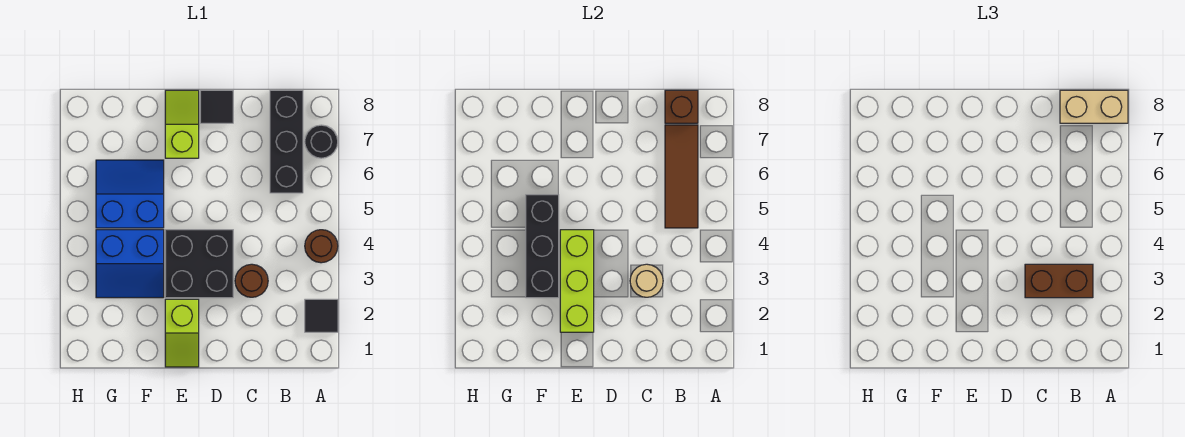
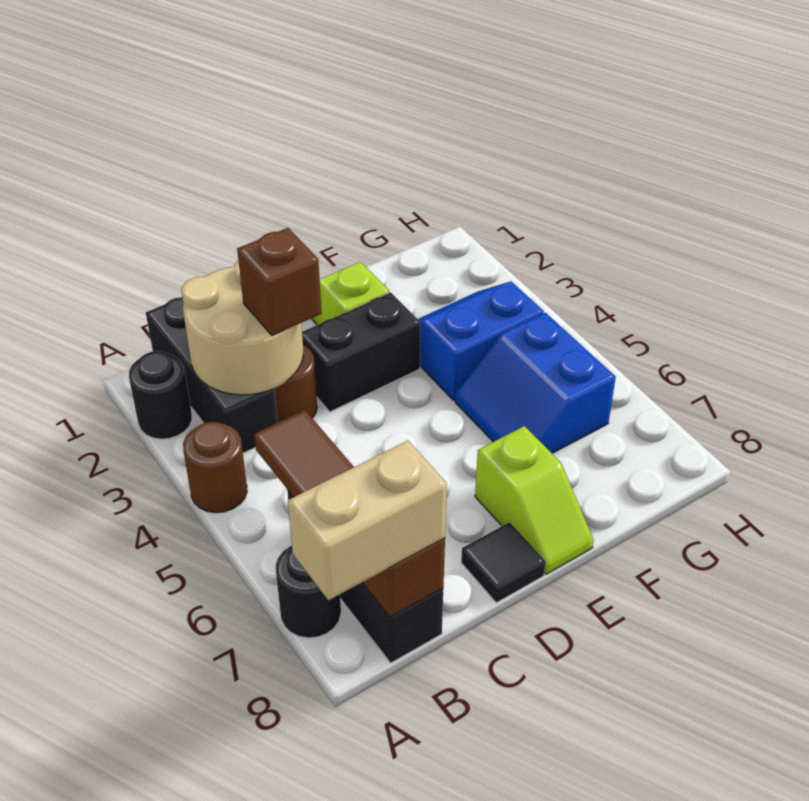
black tile A2 level 1 -> black round brick A2 level 1
brown brick B3:C3 level 3 -> brown brick C3 level 3
tan round brick C3 level 2 -> tan round brick B2:C3 level 2
black brick D3:E4 level 1 -> black brick D3:E3 level 1
lime brick E2:E4 level 2 -> none
black brick F3:F5 level 2 -> black brick B1:B3 level 1
blue slope F5:G6 level 1 top 5 -> blue slope F5:G6 level 1 top G

